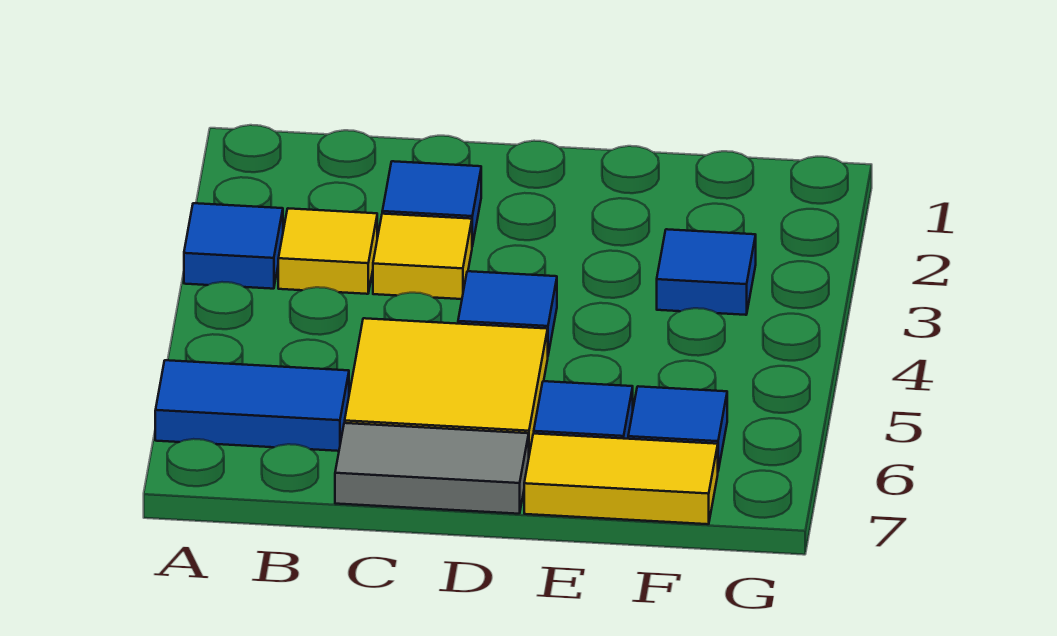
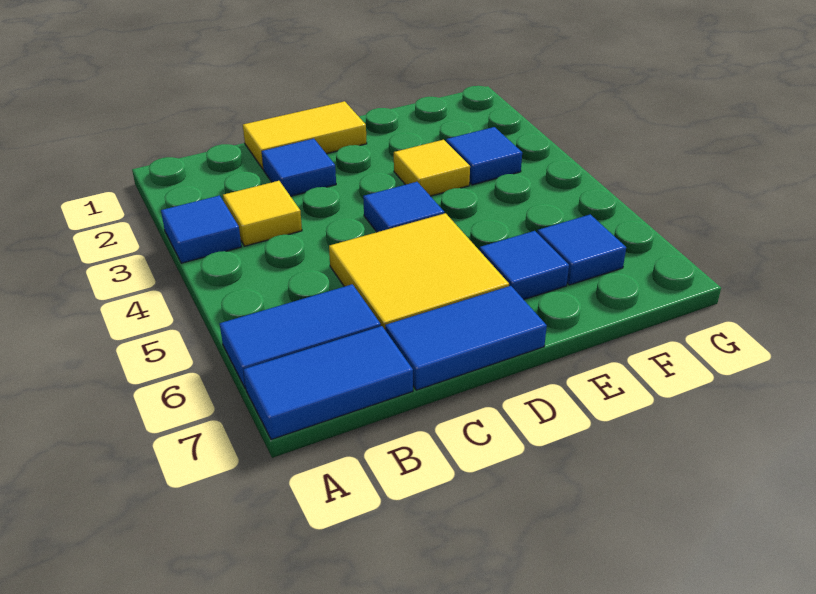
none -> blue tile A7:B7 level 1
yellow tile C3 level 1 -> yellow tile E3 level 1
grey tile C7:D7 level 1 -> blue tile C7:D7 level 1
yellow tile E7:F7 level 1 -> yellow tile C1:D1 level 1

